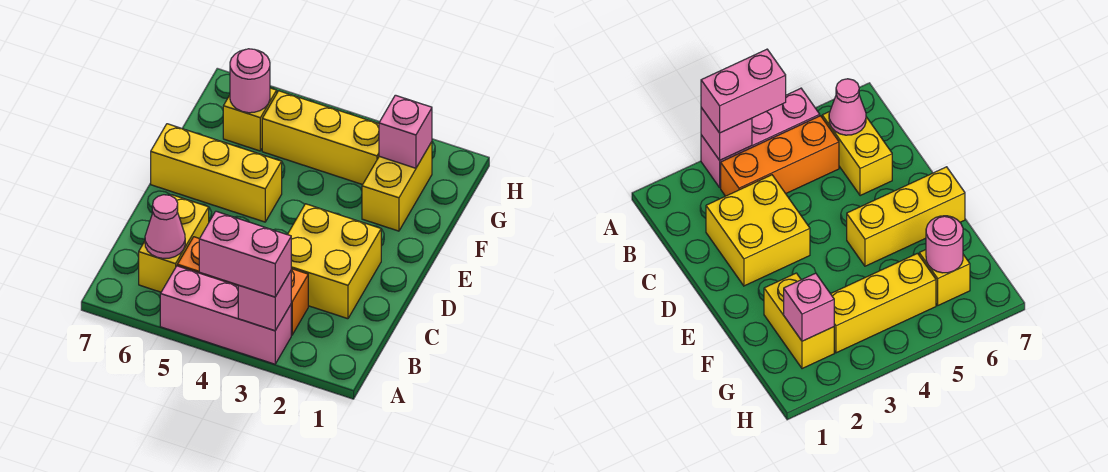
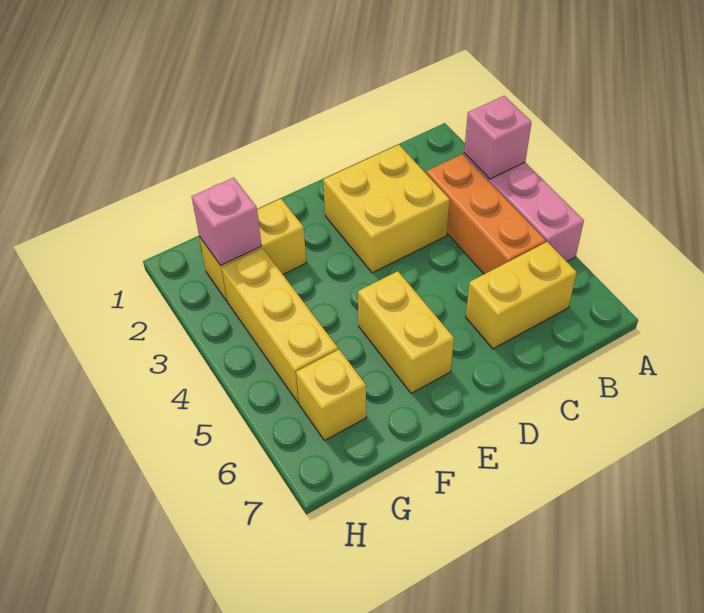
pink brick A3:A4 level 3 -> none
pink cone B6 level 2 -> none
yellow brick E5:E7 level 1 -> yellow brick E5:E6 level 1
pink round brick G6 level 2 -> none

